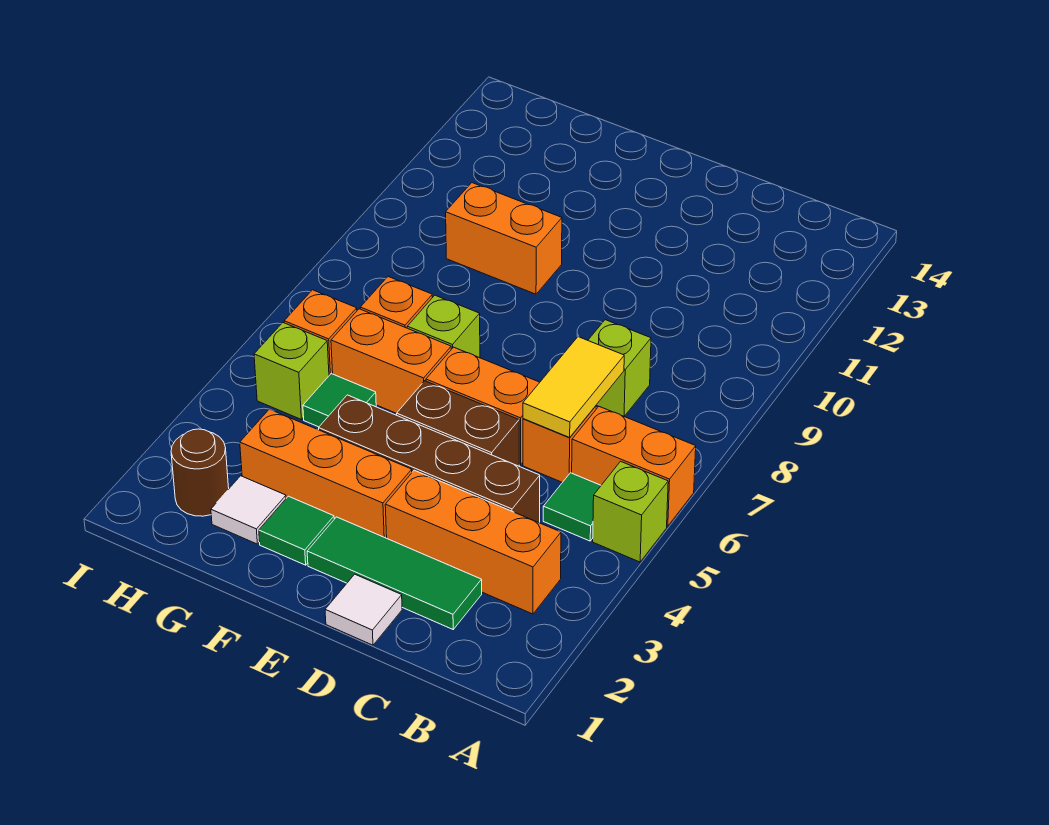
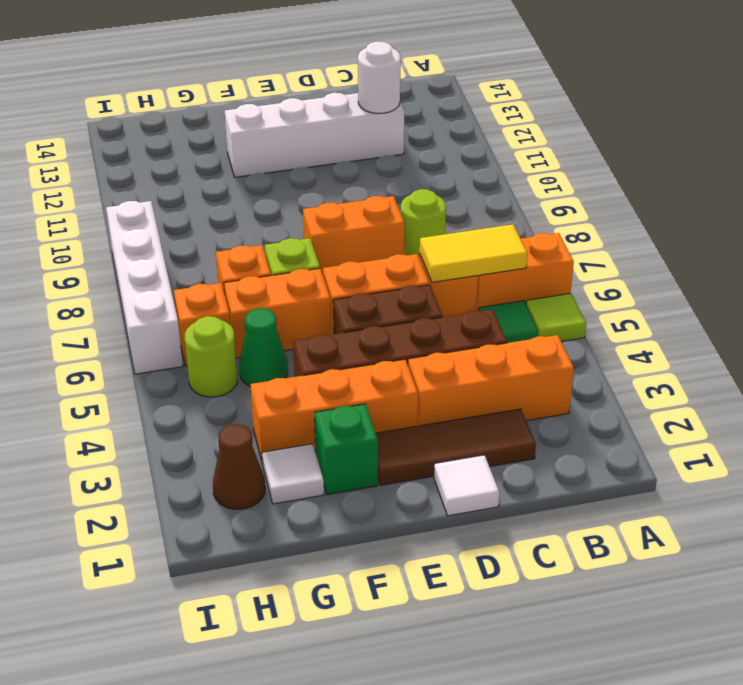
lime brick A5 level 1 -> lime tile A5 level 1
green tile C2:E2 level 1 -> brown tile C2:E2 level 1
yellow tile C6:C7 level 2 -> yellow tile B6:C6 level 2
lime brick C8 level 1 -> lime round brick C8 level 1
none -> white brick C12:F12 level 1
none -> white round brick C12 level 2
green tile F2 level 1 -> green brick F2 level 1
orange brick F10:G10 level 1 -> orange brick D8:E8 level 1
green tile G5 level 1 -> green cone G5 level 1
brown round brick H2 level 1 -> brown cone H2 level 1
lime brick H5 level 1 -> lime round brick H5 level 1
none -> white brick I6:I9 level 1

